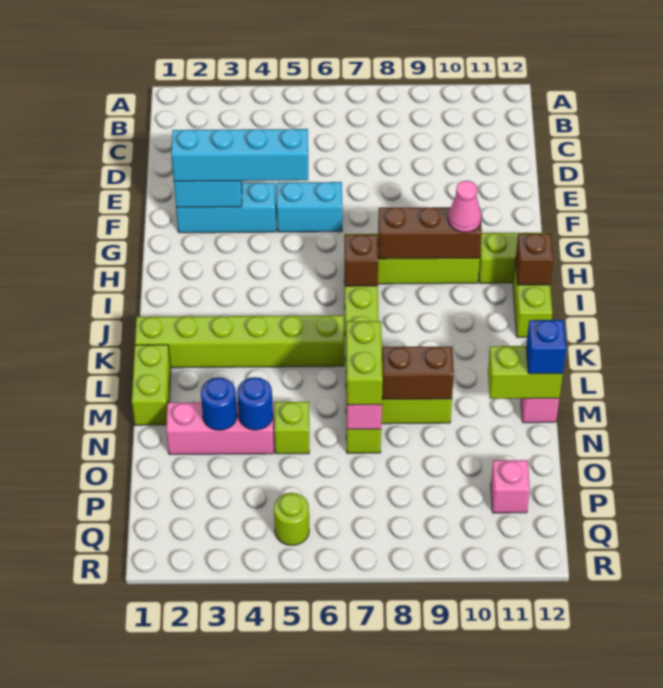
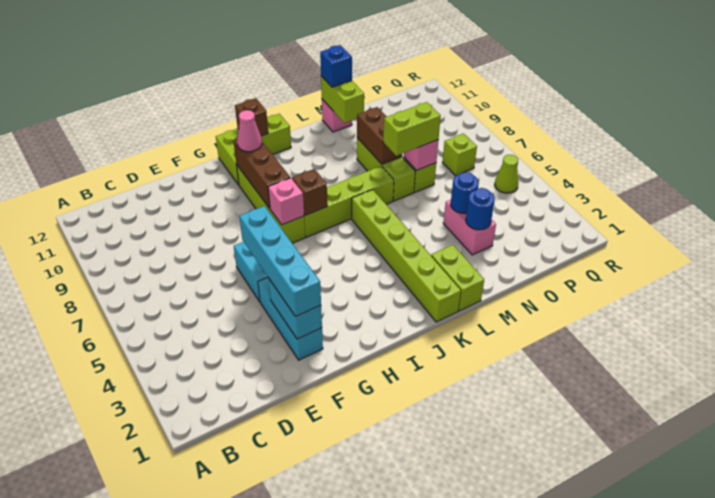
lime brick L1:M1 level 1 -> lime brick L1:L2 level 1
pink brick N2:N4 level 1 -> pink brick N3:N4 level 1
lime brick N5 level 1 -> lime brick P7 level 1
pink brick P11 level 1 -> pink brick H7 level 2
lime round brick Q5 level 1 -> lime cone Q5 level 1

